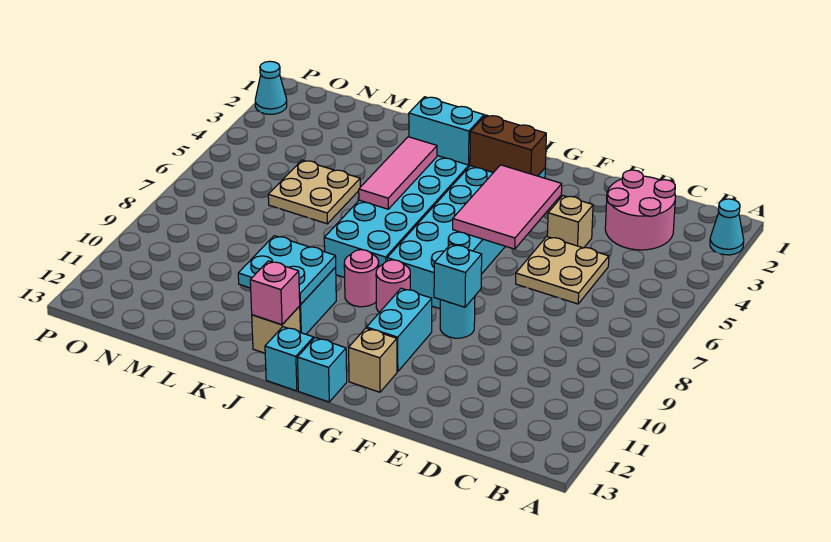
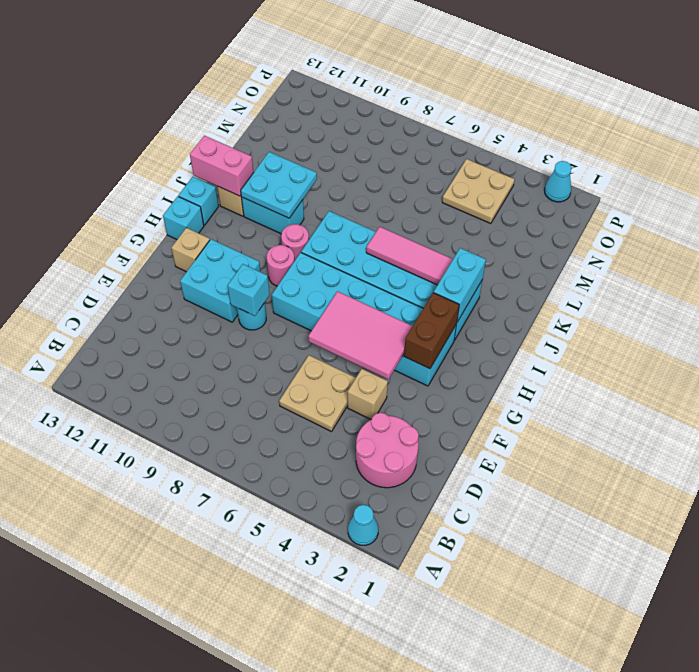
cyan brick G10:G11 level 1 -> cyan brick F10:G11 level 1
pink brick J12 level 2 -> pink brick J12:J13 level 2
tan plate L5:M6 level 1 -> tan plate N4:O5 level 1

